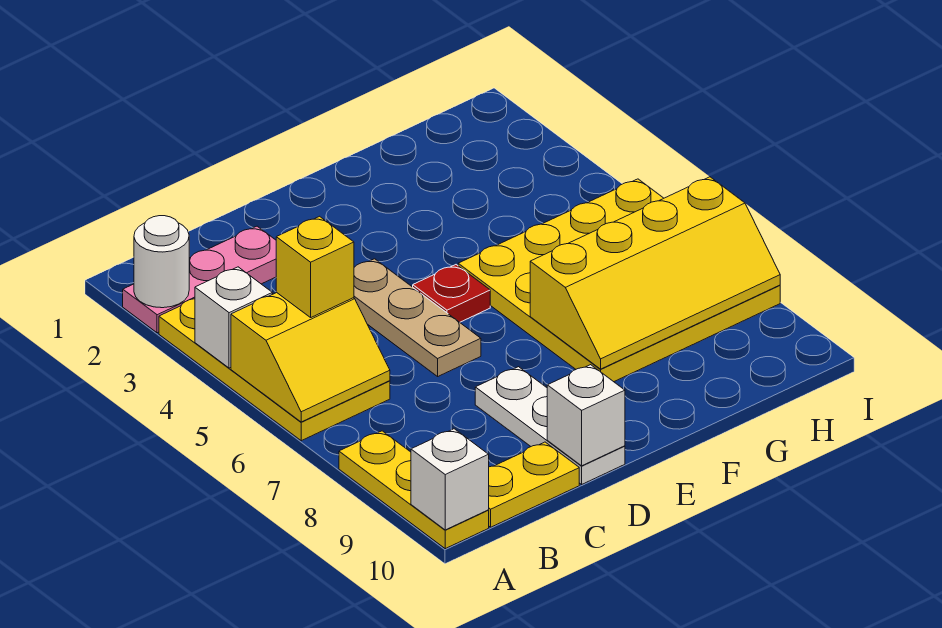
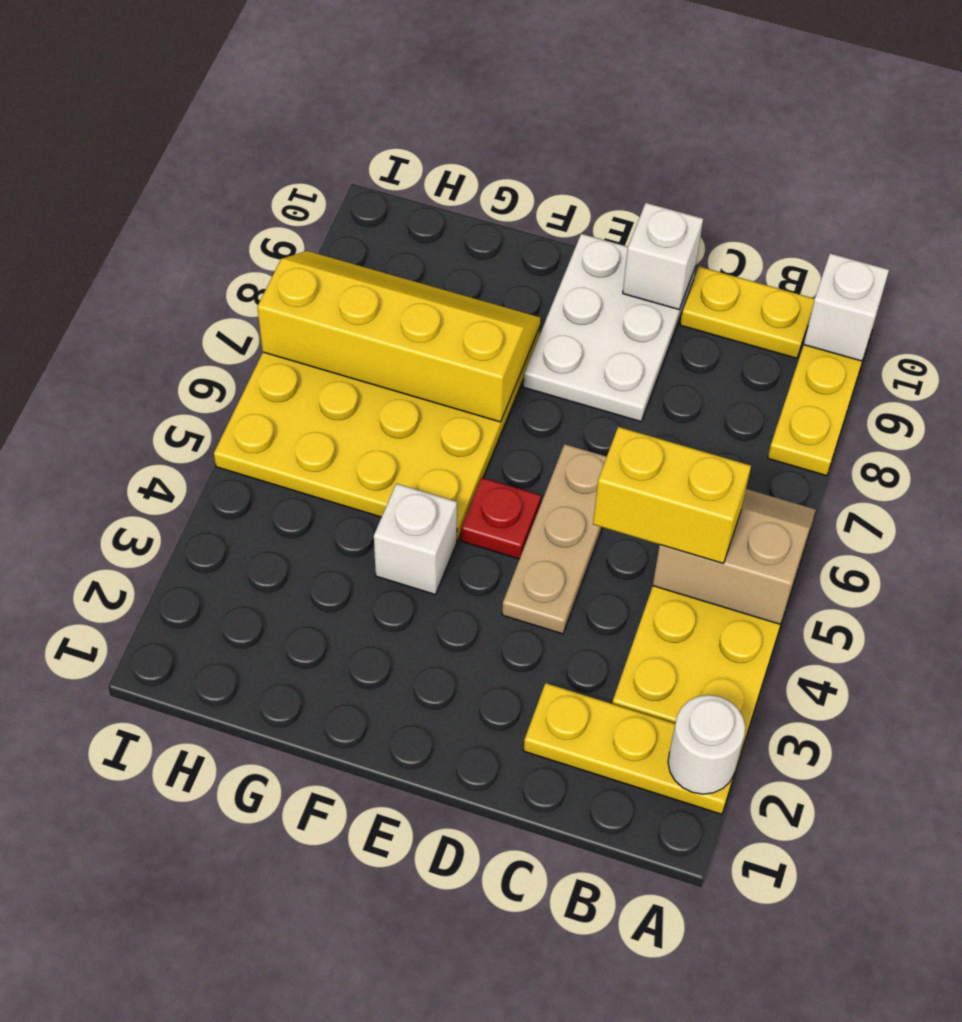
pink plate A2:C2 level 1 -> yellow plate A2:C2 level 1
white brick A4 level 2 -> white brick F4 level 1
yellow slope A5:B6 level 2 top 5 -> tan slope A5:B6 level 2 top 5
yellow brick B5 level 3 -> yellow brick B5:C5 level 3
white plate D8:D10 level 1 -> white plate D8:E10 level 1

